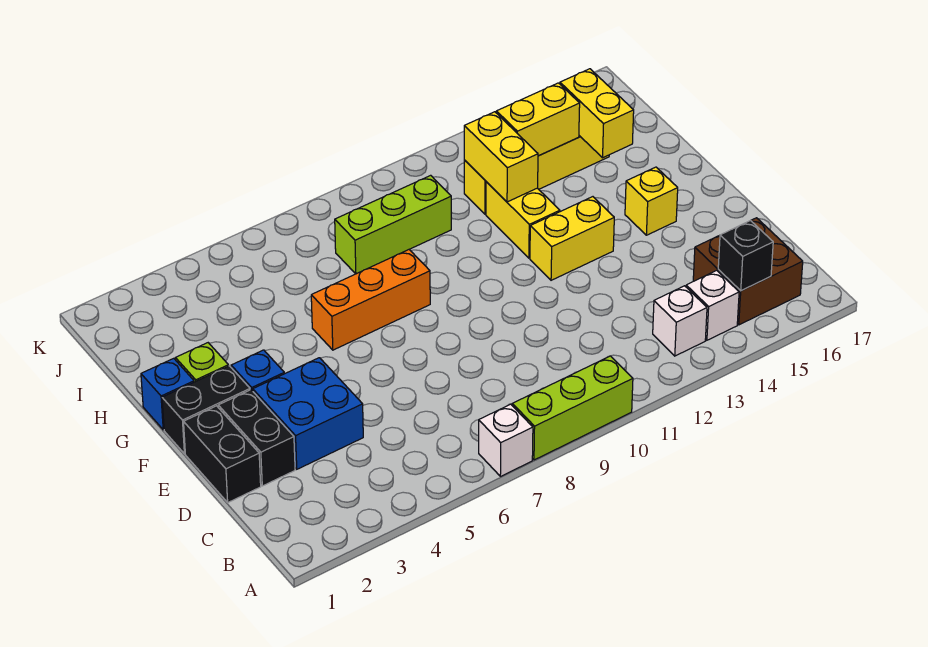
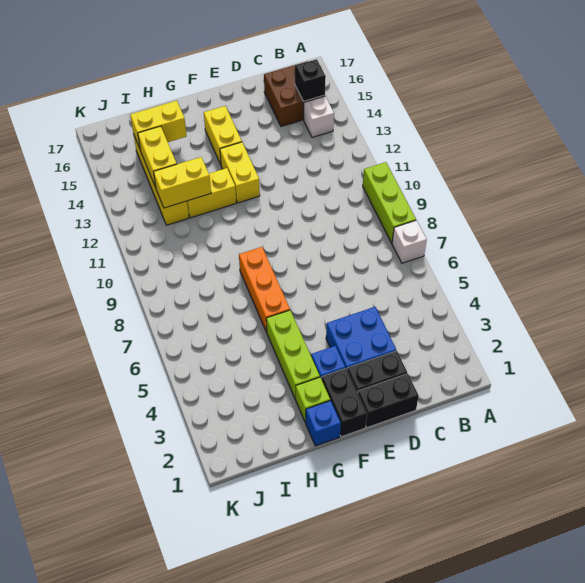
white brick B13 level 1 -> none
yellow brick F15 level 1 -> yellow brick F14:F15 level 1
lime brick I8:I10 level 1 -> lime brick G3:G5 level 1

